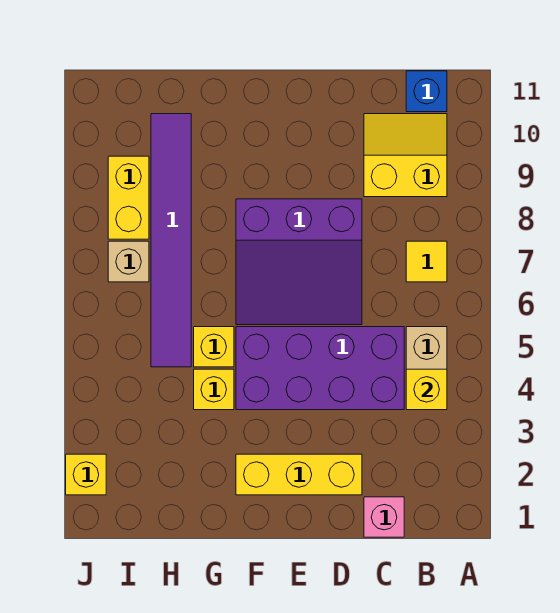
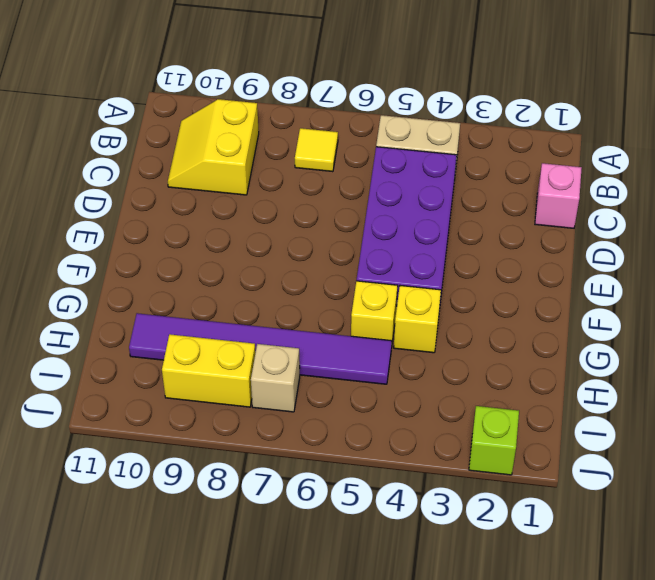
yellow brick B4 level 2 -> none
blue brick B11 level 1 -> none
yellow brick D2:F2 level 1 -> none
purple slope D6:F8 level 1 top 8 -> none
yellow brick J2 level 1 -> lime brick J2 level 1

